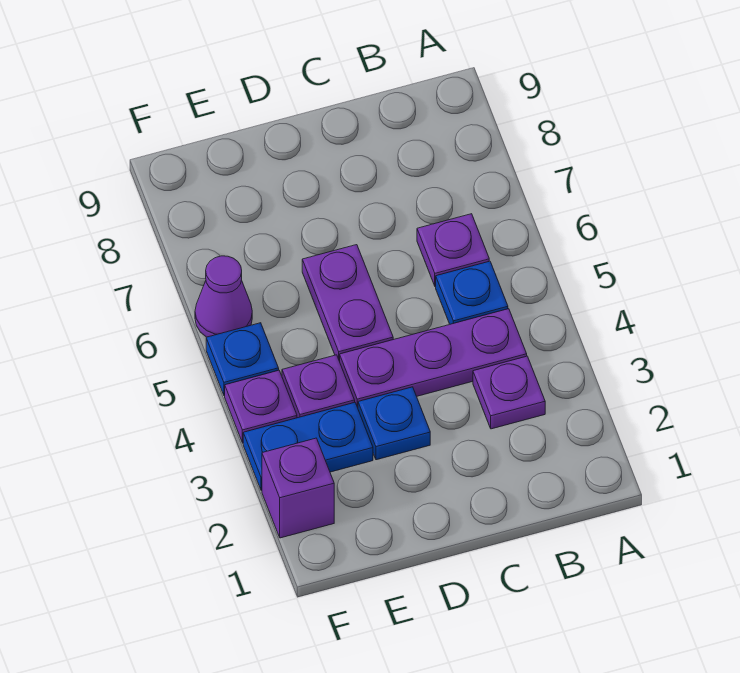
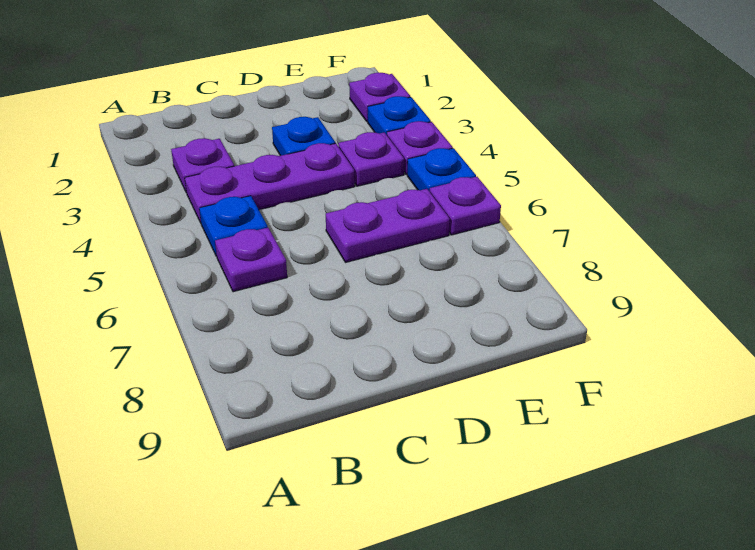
purple plate D5:D6 level 1 -> purple plate D6:E6 level 1
blue plate E3:F3 level 1 -> blue plate F3 level 1
purple brick F2 level 1 -> purple plate F2 level 1
purple cone F6 level 1 -> purple plate F6 level 1

